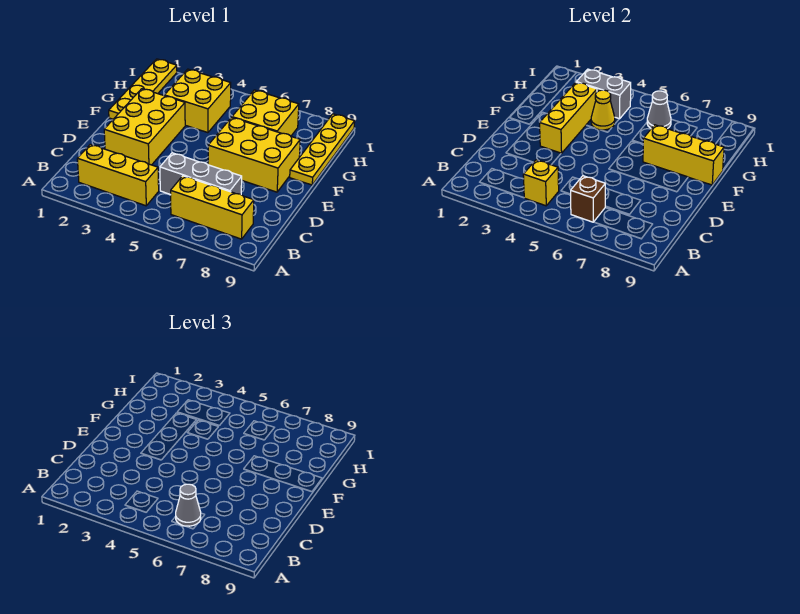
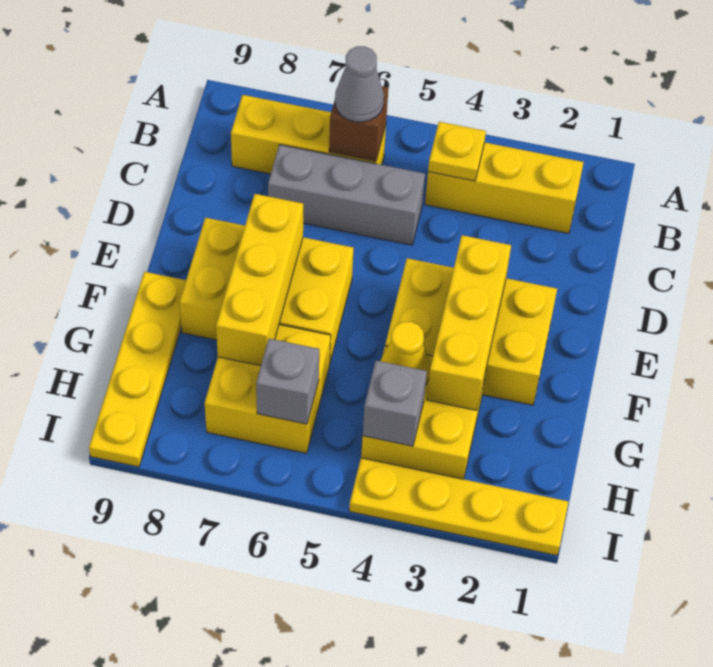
yellow brick B4 level 2 -> yellow plate B4 level 2
yellow brick D2:F3 level 1 -> yellow brick E2:F4 level 1
yellow plate F1:I1 level 1 -> yellow plate I1:I4 level 1
yellow brick F7:F9 level 2 -> yellow brick E7:G7 level 2
grey brick H3:H4 level 2 -> grey brick H4 level 2
grey cone H6 level 2 -> grey brick H6 level 2

